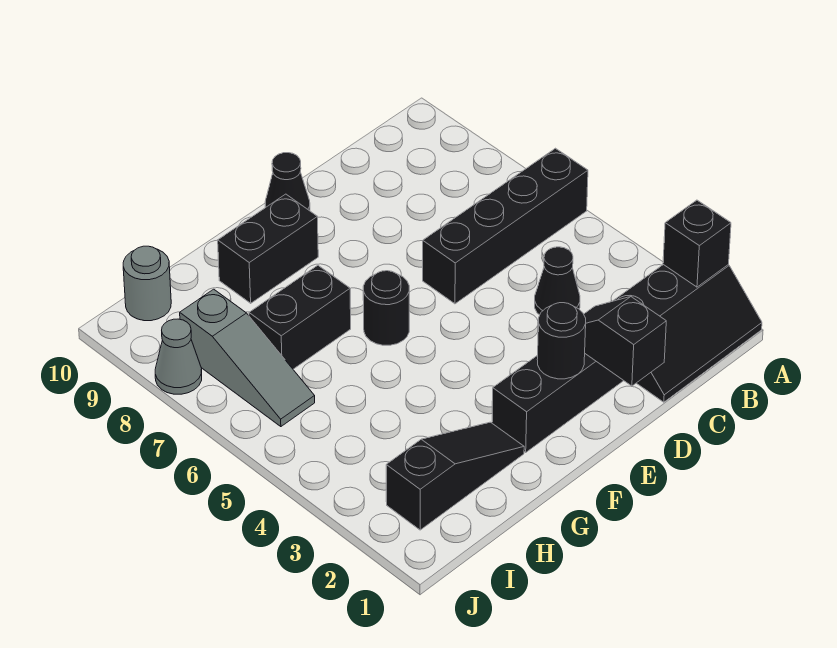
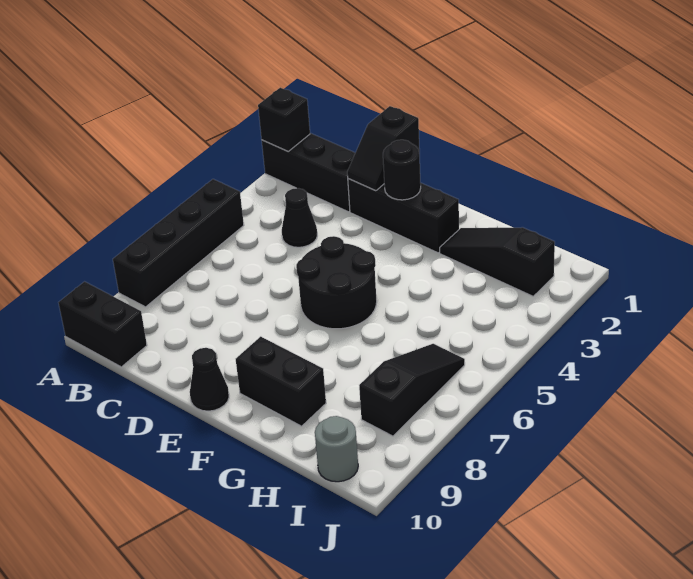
black brick A6:D6 level 1 -> black brick A5:A8 level 1
black round brick F6 level 1 -> black round brick E5:F6 level 1
black brick G7:H7 level 1 -> black brick A10:B10 level 1
grey slope I6:I8 level 1 top 8 -> black slope I6:I8 level 1 top 8
grey cone J8 level 1 -> none

